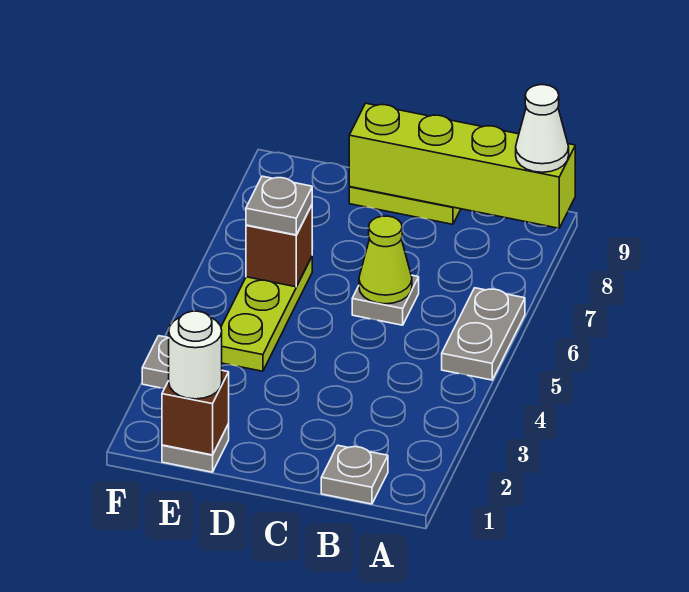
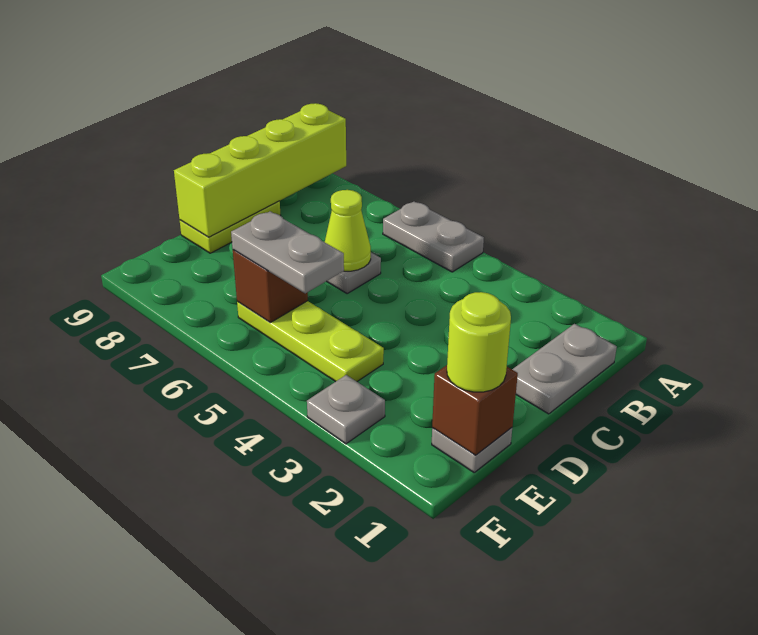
white cone A9 level 3 -> none
grey plate B1 level 1 -> grey plate B1:C1 level 1
white round brick E1 level 3 -> lime round brick E1 level 3
grey plate E6 level 3 -> grey plate E5:E6 level 3

